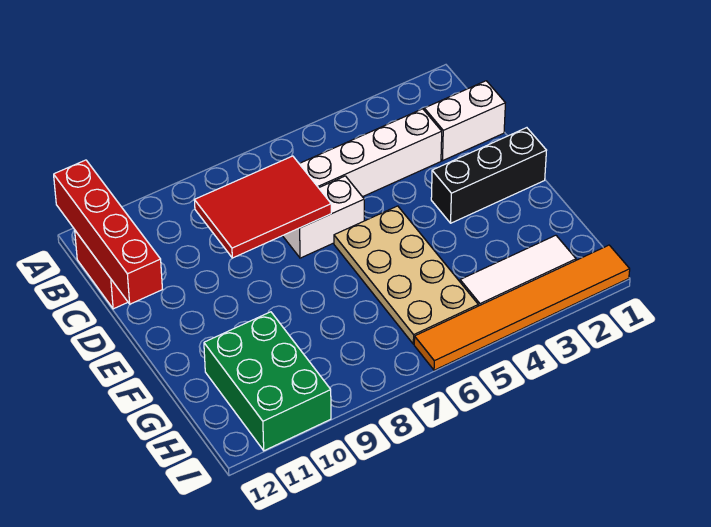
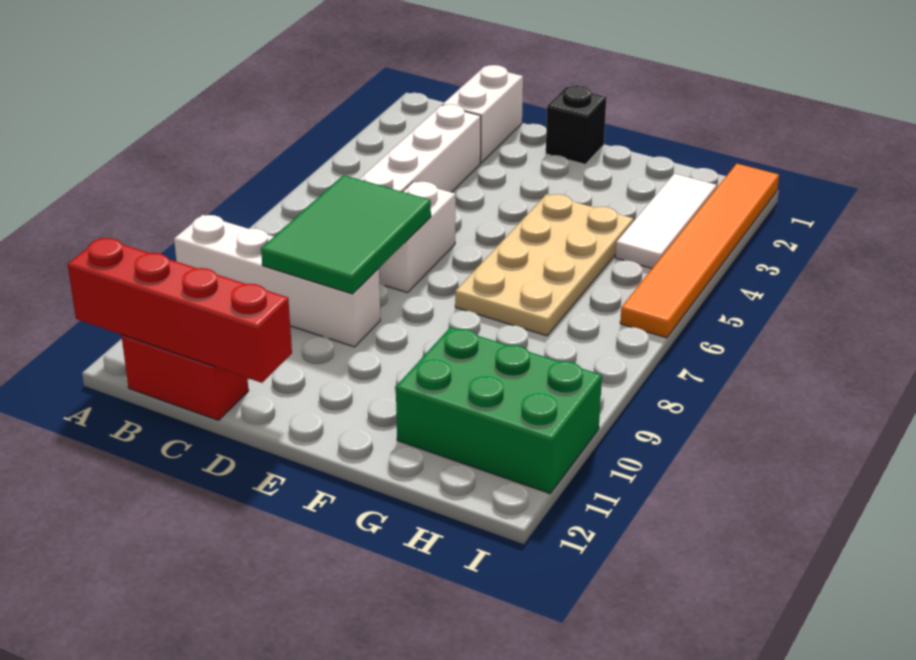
none -> white brick A9:D9 level 1
red tile C7:D9 level 2 -> green tile C7:D9 level 2
black brick E1:E3 level 1 -> black brick E1 level 1
tan plate E5:H6 level 1 -> tan plate F4:G7 level 1

